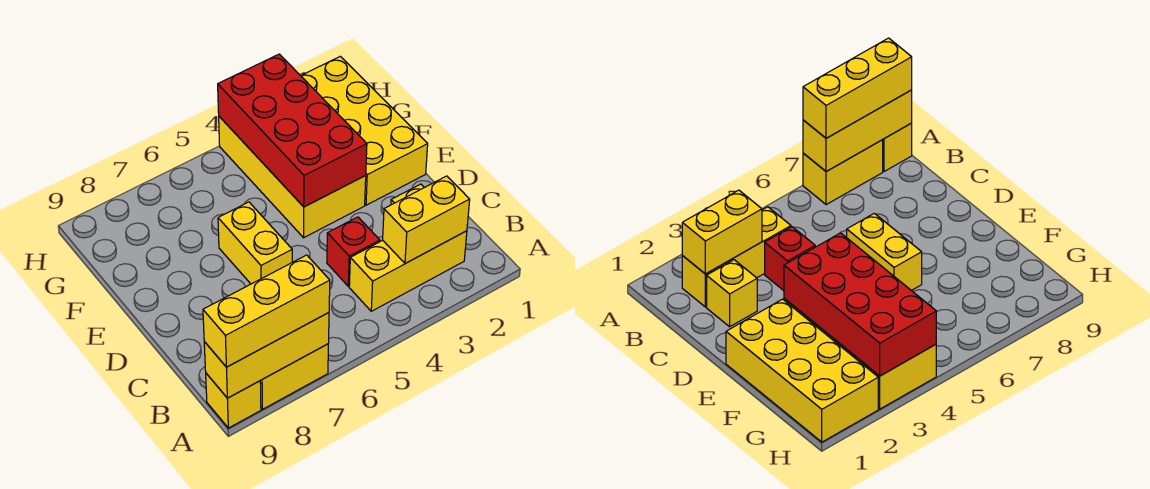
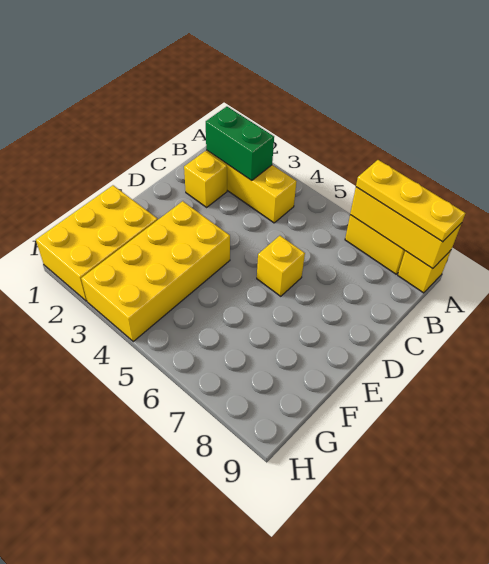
yellow brick A7:A9 level 3 -> yellow plate A7:A9 level 3
yellow brick B2:B3 level 2 -> green brick B2:B3 level 2
red brick C4 level 1 -> none
yellow brick D6:E6 level 1 -> yellow brick D6 level 1
yellow brick E1:H2 level 1 -> yellow brick F1:H2 level 1
red brick E3:H4 level 2 -> none

